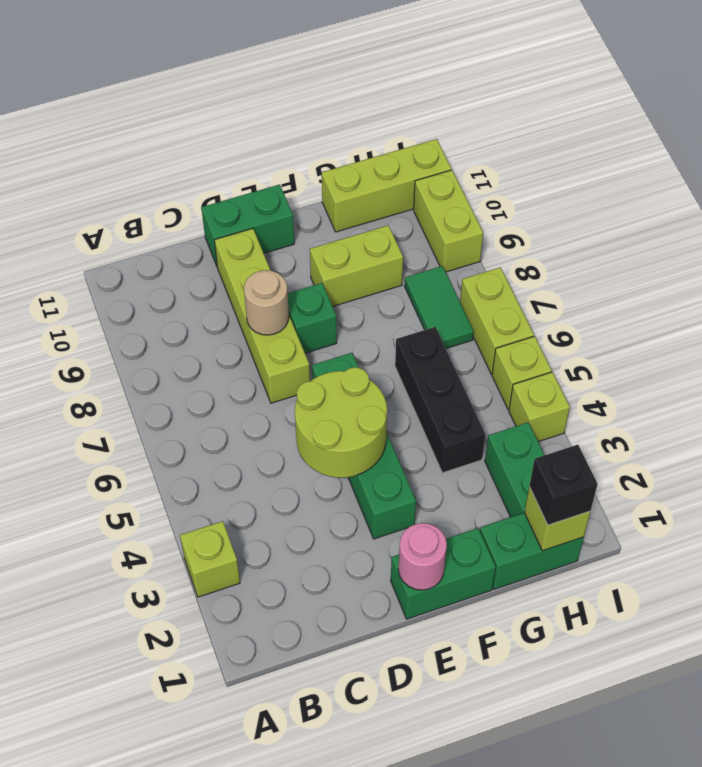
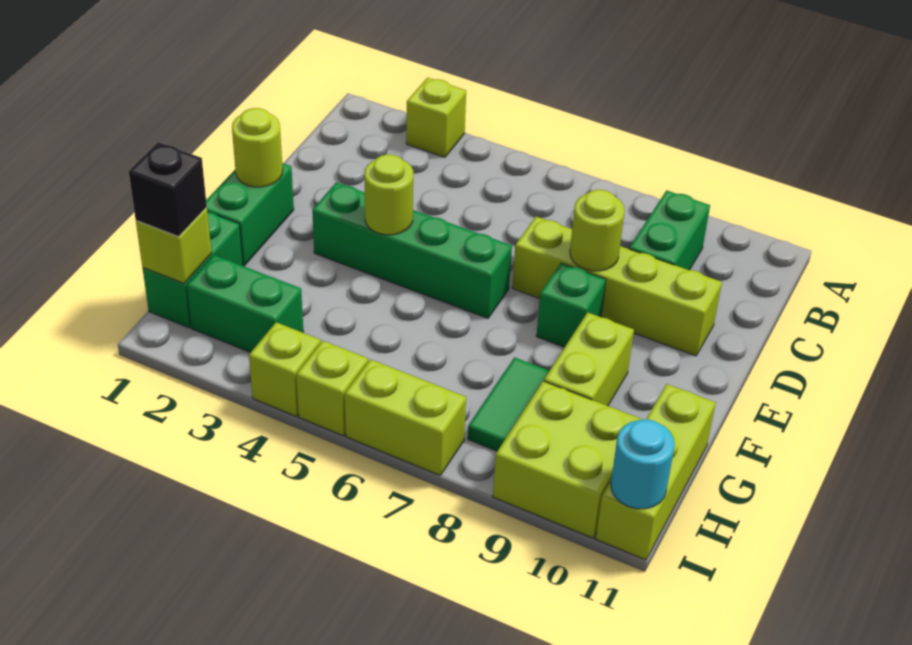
lime round brick D4:E5 level 2 -> lime round brick E4 level 2
tan round brick D8 level 2 -> lime round brick D8 level 2
green brick D11:E11 level 1 -> green brick B9:C9 level 1
pink round brick E1 level 2 -> lime round brick E1 level 2
black brick G4:G6 level 1 -> none
green tile H7:H8 level 1 -> green tile G8:H8 level 1
lime brick I9:I10 level 1 -> lime brick H9:I10 level 1
none -> cyan round brick I11 level 2

